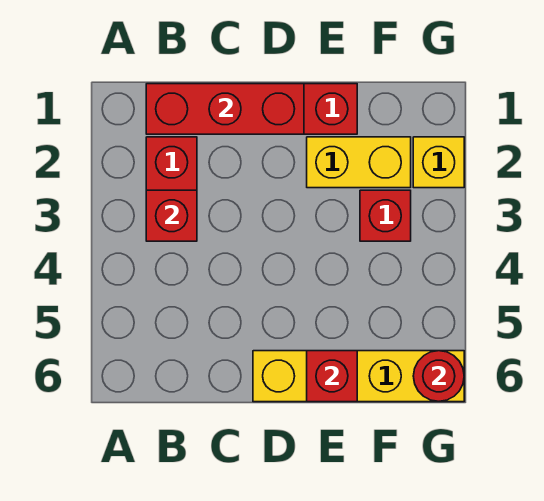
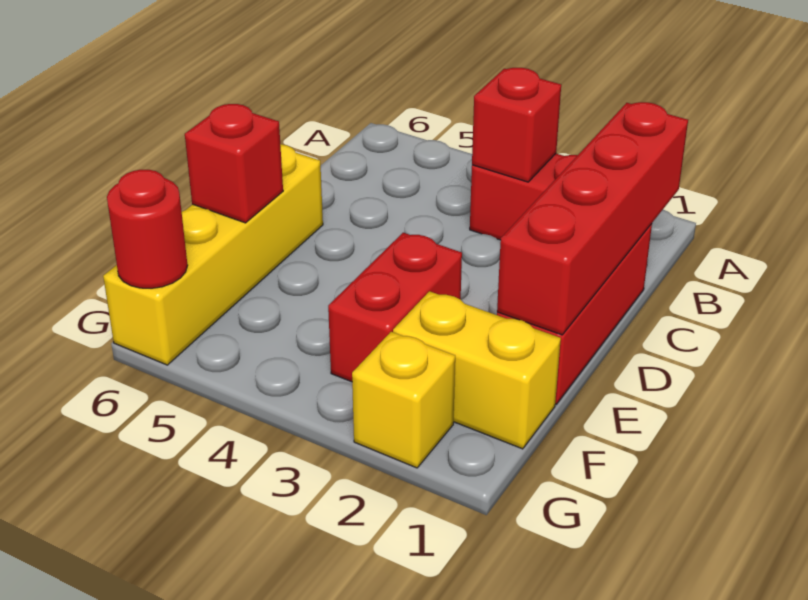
red brick B1:D1 level 2 -> red brick B1:E1 level 2
yellow brick E2:F2 level 1 -> yellow brick F1:F2 level 1
red brick F3 level 1 -> red brick E3:F3 level 1

